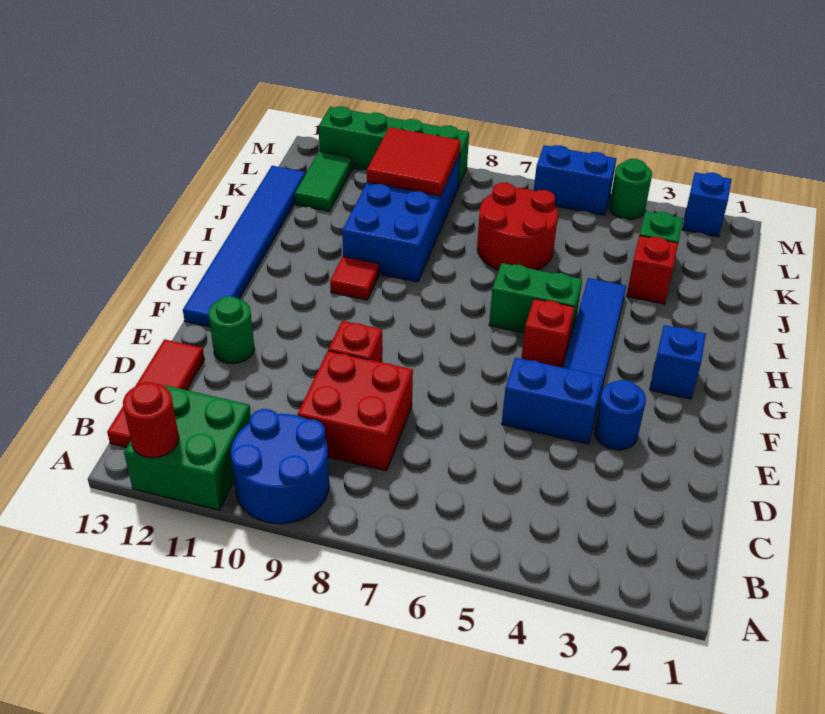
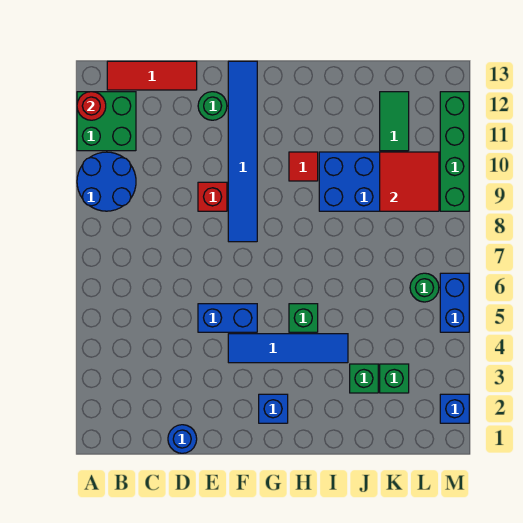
red brick C8:D9 level 1 -> none
blue round brick E3 level 1 -> blue round brick D1 level 1
blue brick E4:E5 level 1 -> blue brick E5:F5 level 1
blue tile F13:K13 level 1 -> blue tile F8:F13 level 1
red brick G5 level 1 -> none
green brick H5:H6 level 1 -> green brick H5 level 1
red brick J3 level 1 -> green brick J3 level 1
red round brick J6:K7 level 1 -> none
green tile K12:L12 level 1 -> green tile K11:K12 level 1
green round brick M4 level 1 -> green round brick L6 level 1

